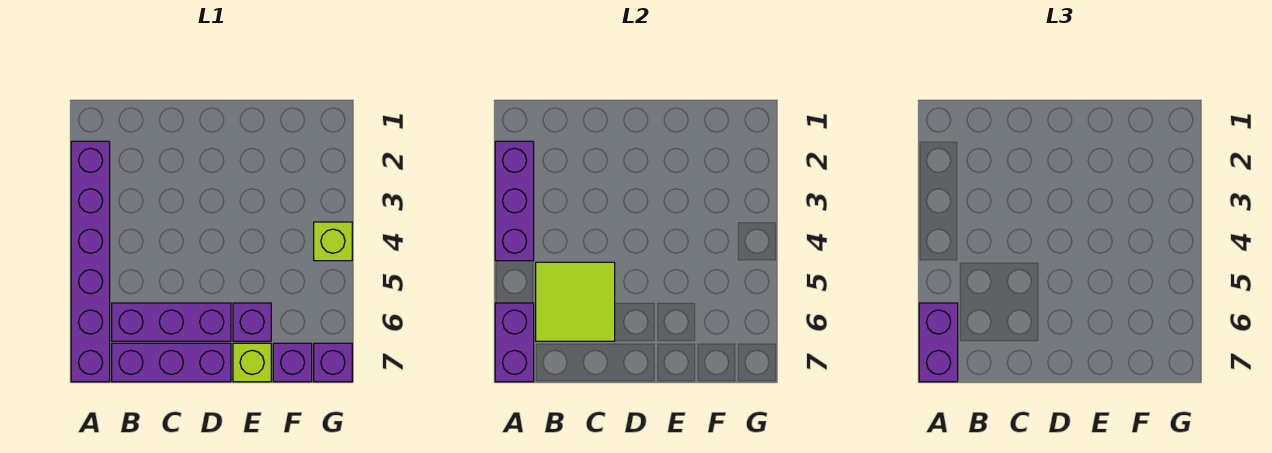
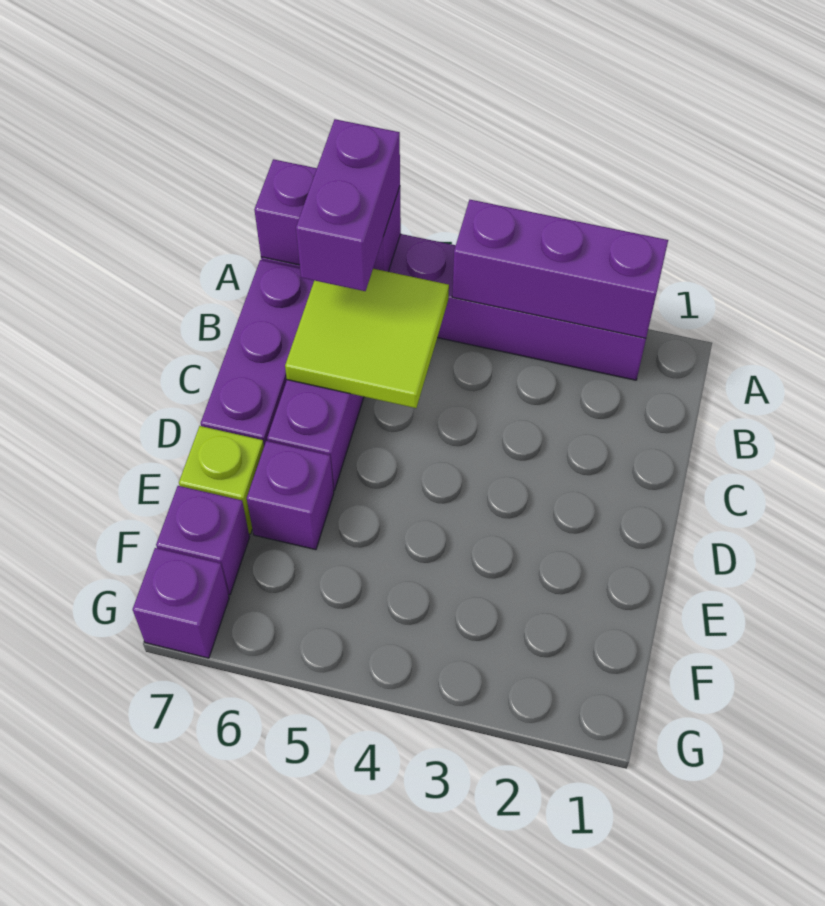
purple brick A6:A7 level 3 -> purple brick A6:B6 level 3
lime brick G4 level 1 -> none

